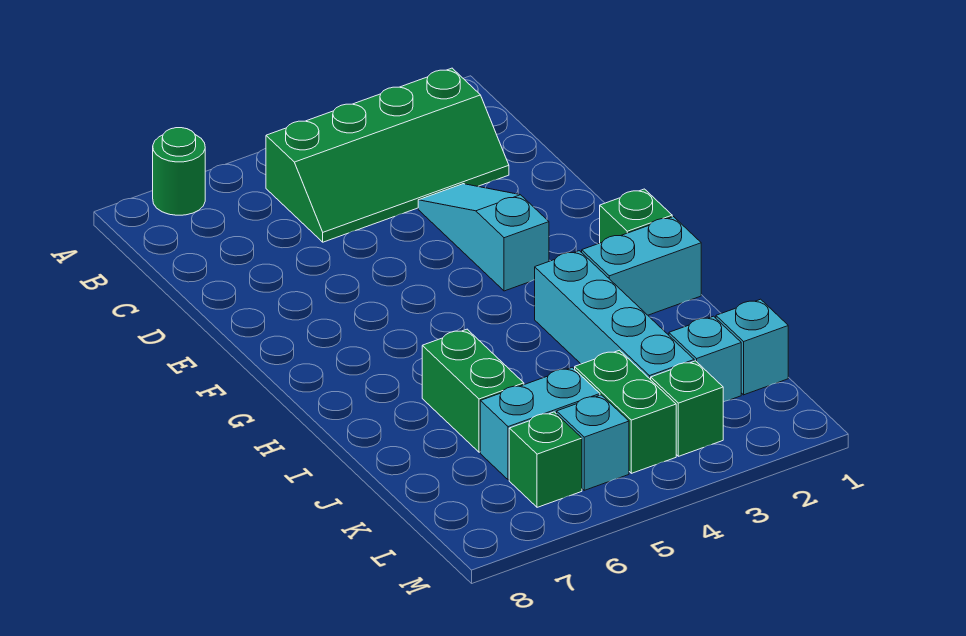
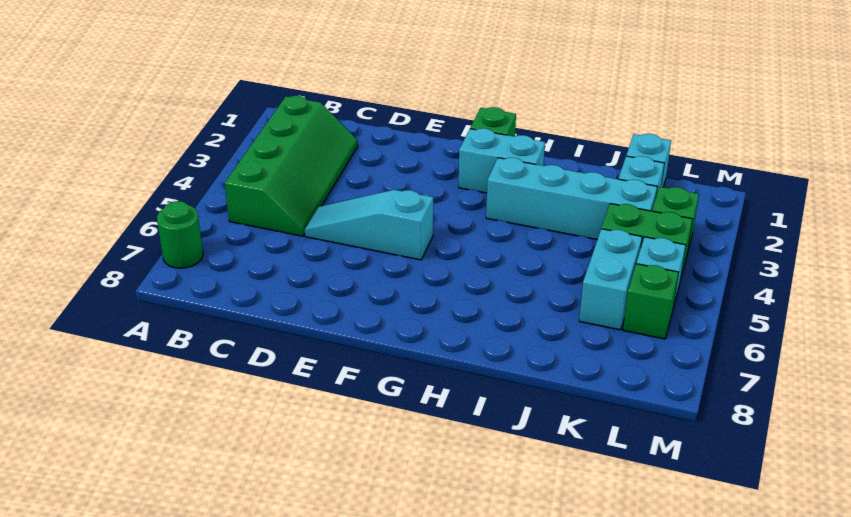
cyan slope D3:F3 level 1 top F -> cyan slope D5:F5 level 1 top F
cyan brick H1:H2 level 1 -> cyan brick G2:H2 level 1
green brick I6:J6 level 1 -> none

